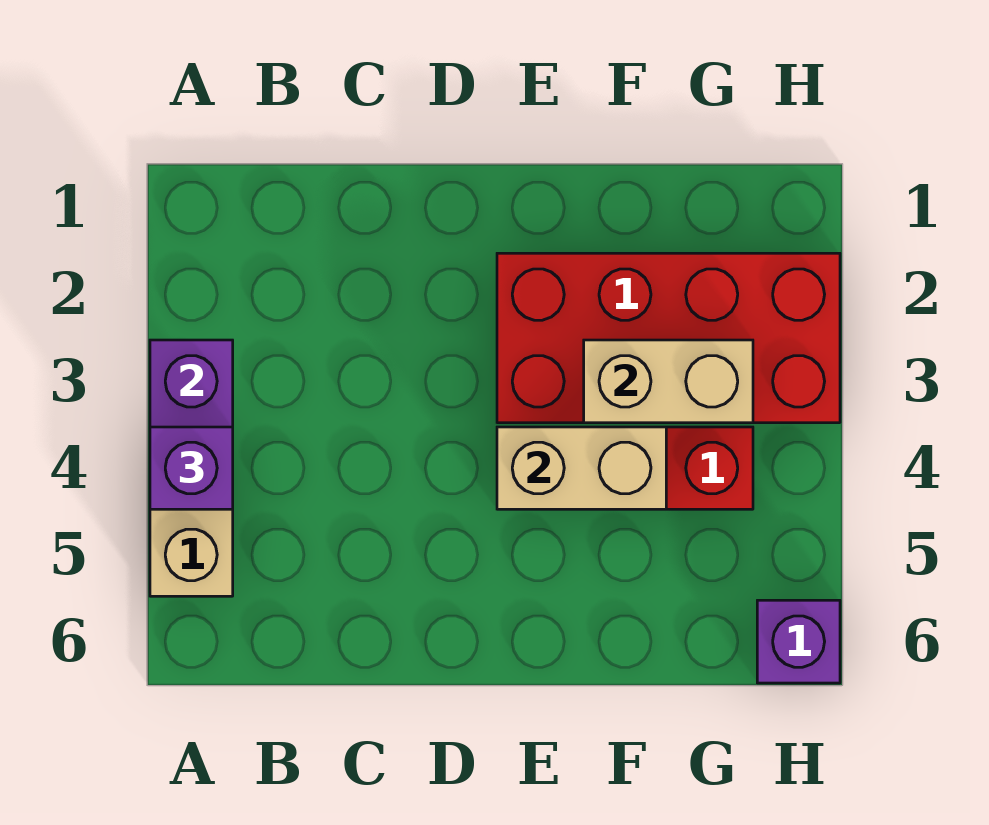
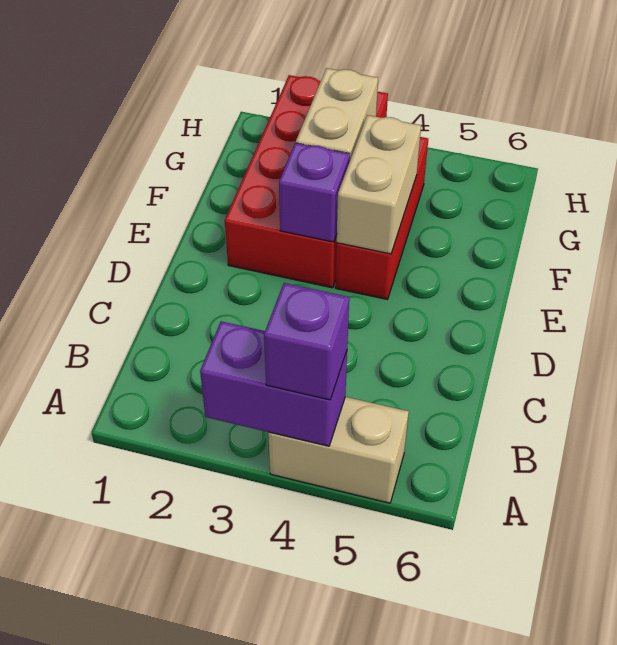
purple brick H6 level 1 -> purple brick E3 level 2

